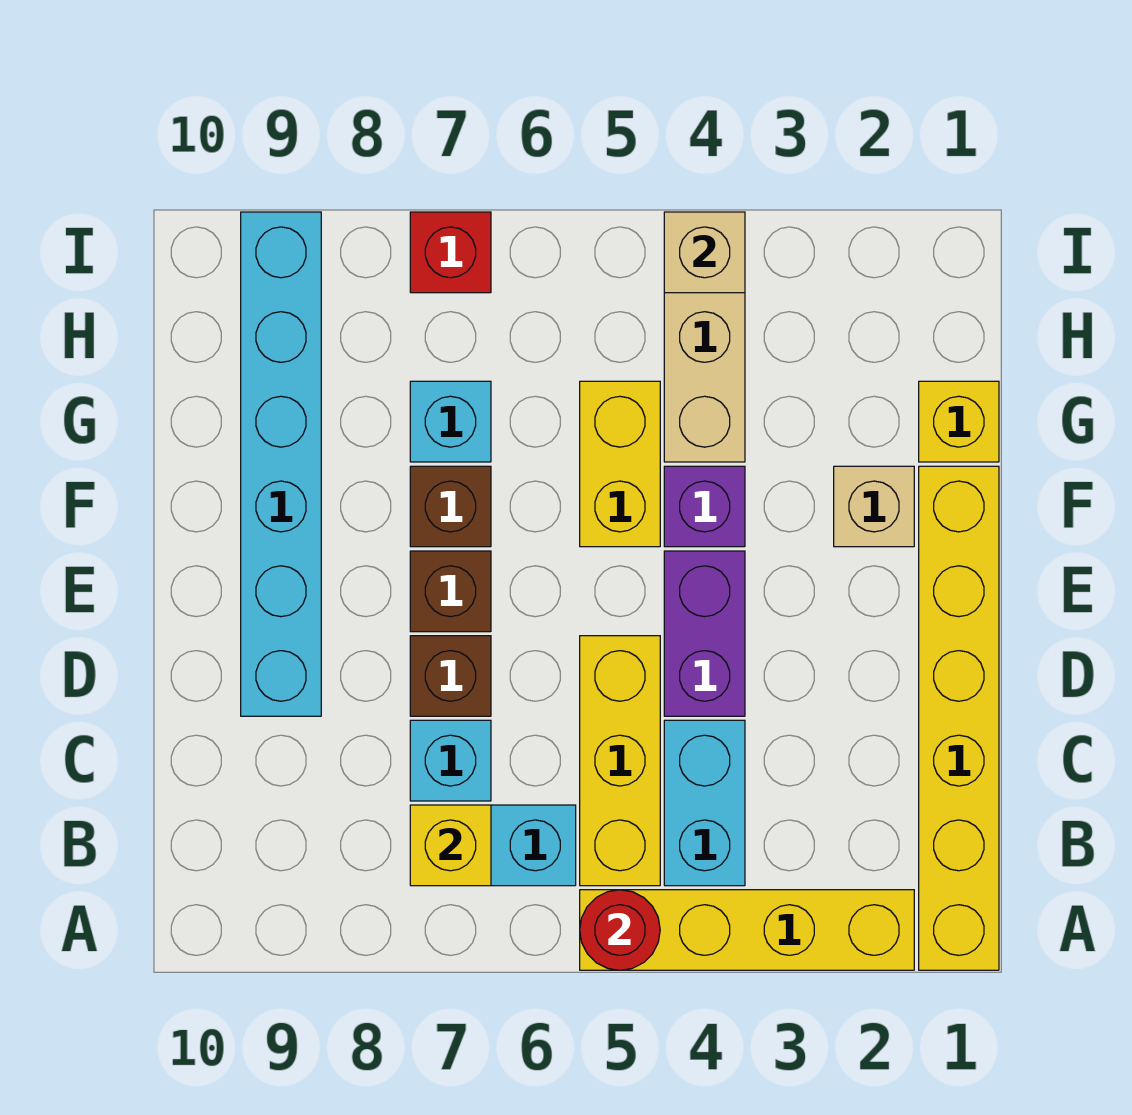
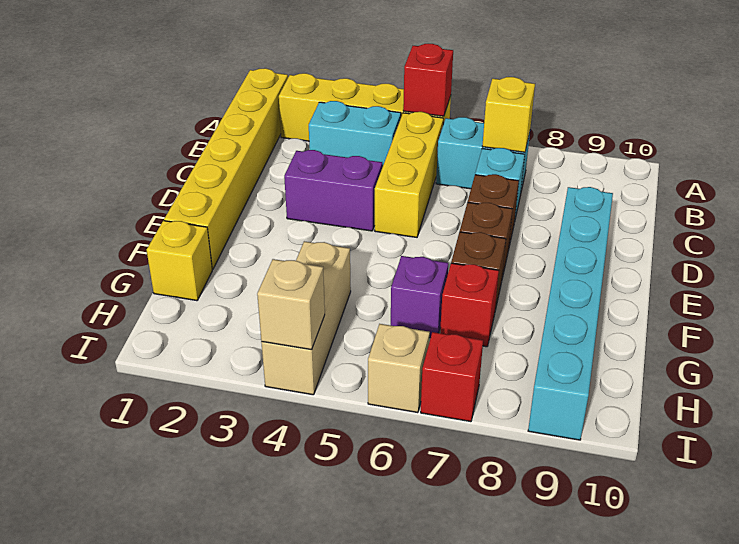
red round brick A5 level 2 -> red brick A5 level 2
cyan brick B4:C4 level 1 -> cyan brick B3:B4 level 1
purple brick D4:E4 level 1 -> purple brick D3:D4 level 1
tan brick F2 level 1 -> tan brick I6 level 1
purple brick F4 level 1 -> purple brick G6 level 1
yellow brick F5:G5 level 1 -> none
cyan brick G7 level 1 -> red brick G7 level 1

